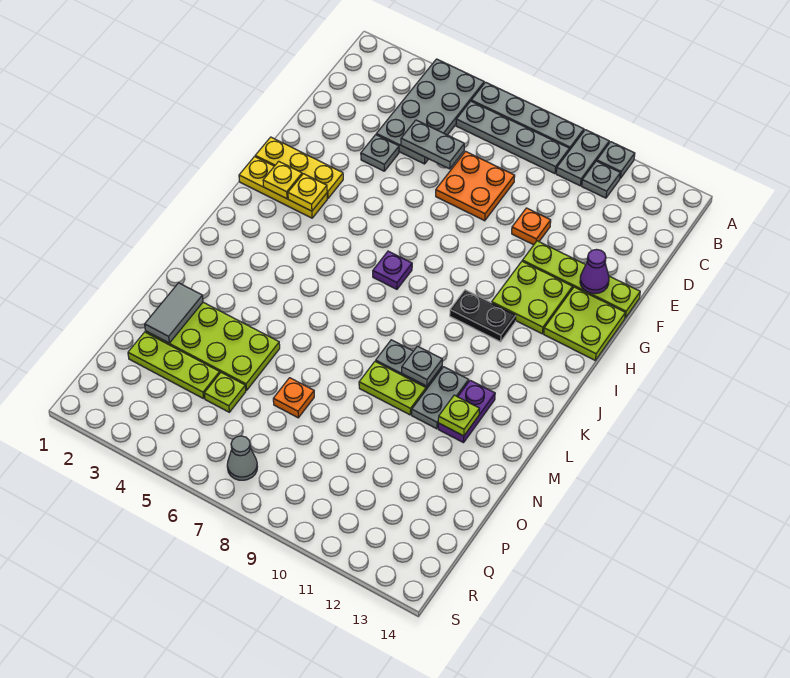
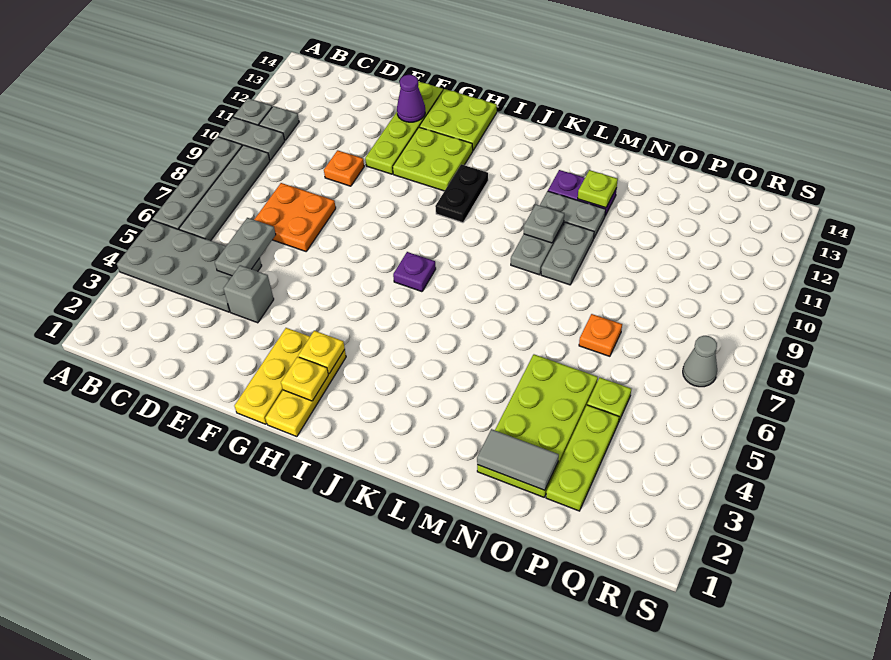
grey plate E4 level 1 -> grey brick E4 level 1
lime plate M9:M10 level 1 -> grey plate M9:M10 level 1

